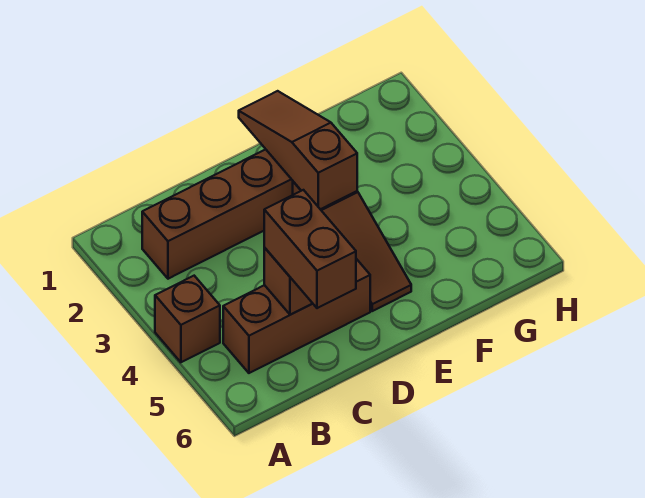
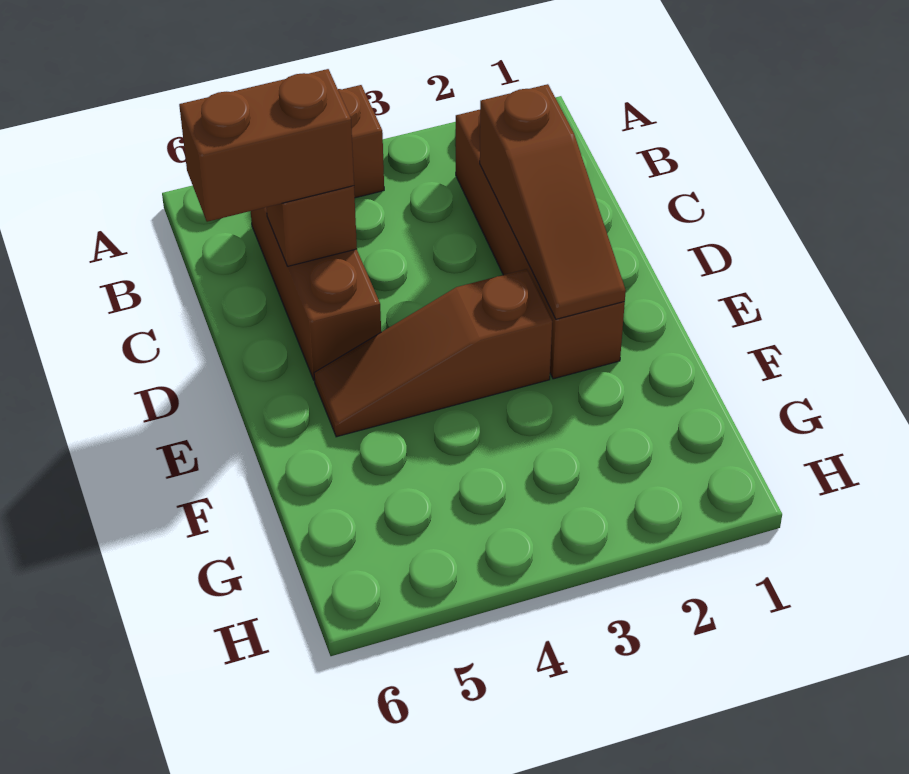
brown slope E1:E3 level 2 top 3 -> brown slope C2:E2 level 2 top C

